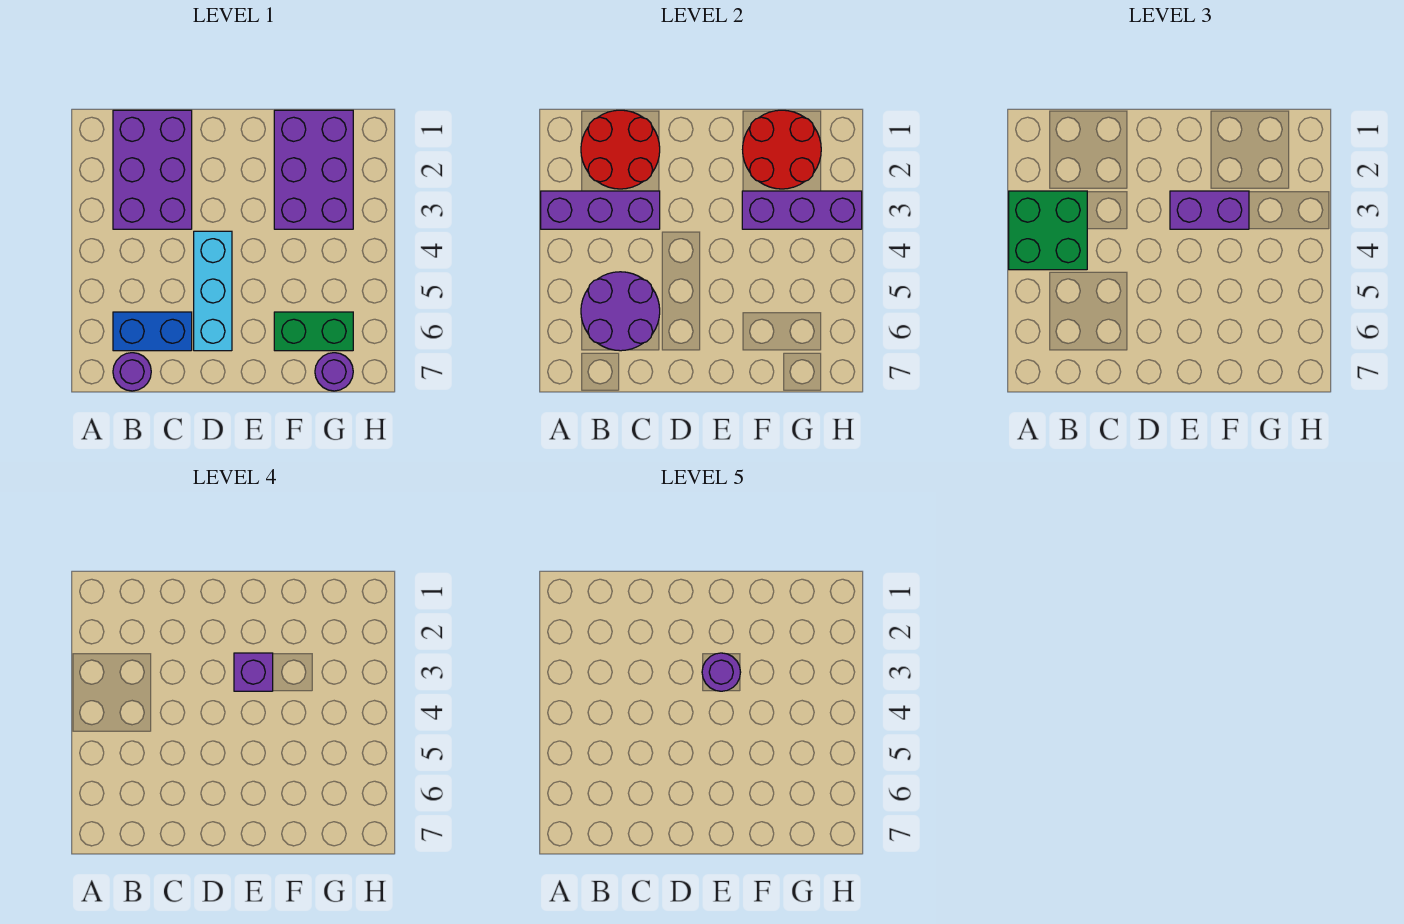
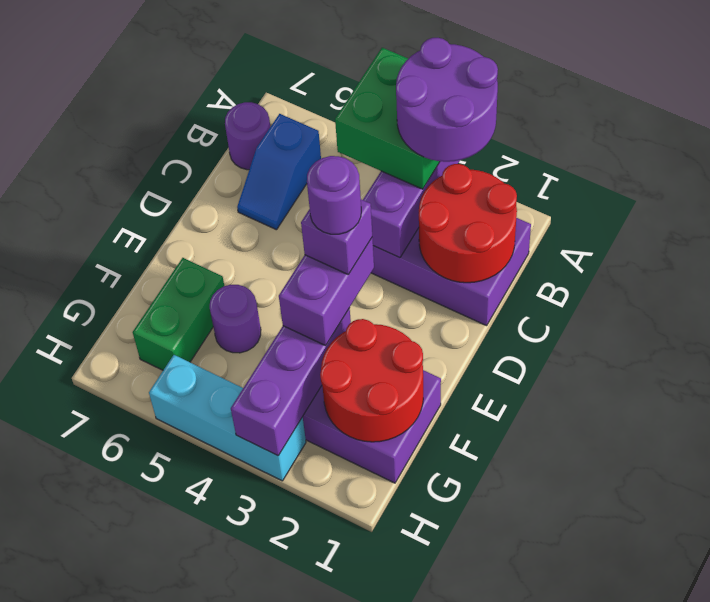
purple round brick B5:C6 level 2 -> purple round brick A2:B3 level 4
blue brick B6:C6 level 1 -> blue slope B6:C6 level 1 top B
cyan brick D4:D6 level 1 -> cyan brick H3:H5 level 1
purple round brick G7 level 1 -> purple round brick F5 level 1

